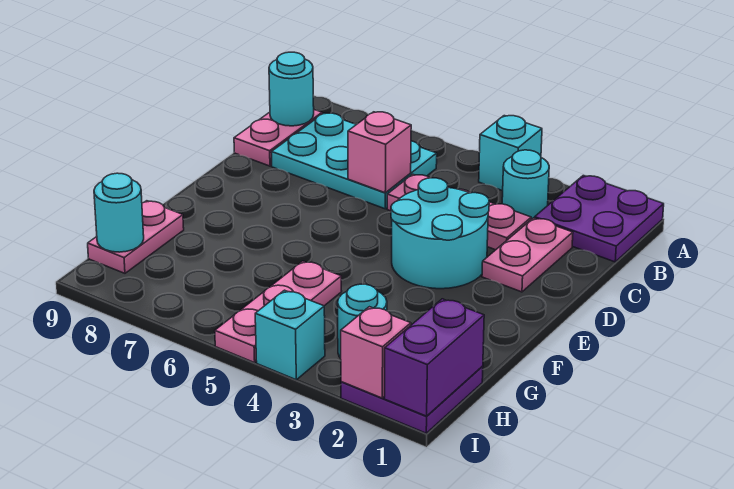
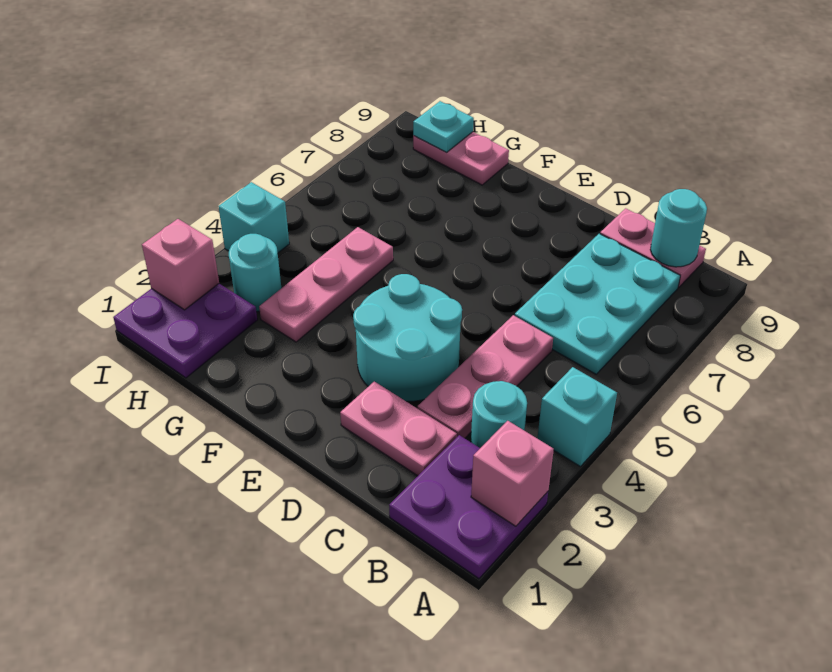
pink brick C6 level 2 -> pink brick A2 level 2
pink plate G5:I5 level 1 -> pink plate G3:G5 level 1
purple brick H1:I1 level 2 -> none
cyan round brick H9 level 2 -> cyan plate H9 level 2

